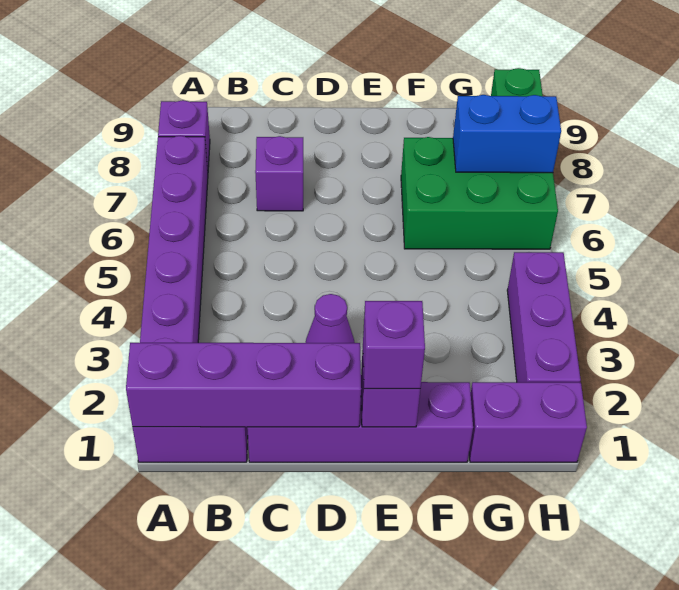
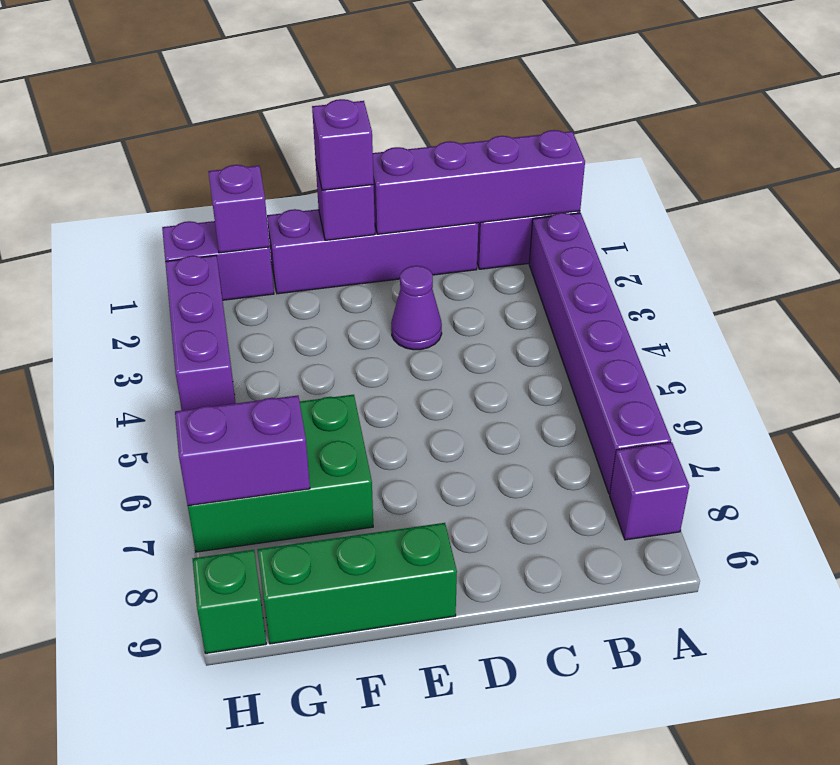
purple brick C7 level 1 -> purple brick G1 level 2
none -> green brick E9:G9 level 1
blue brick G7:H7 level 2 -> purple brick G7:H7 level 2

